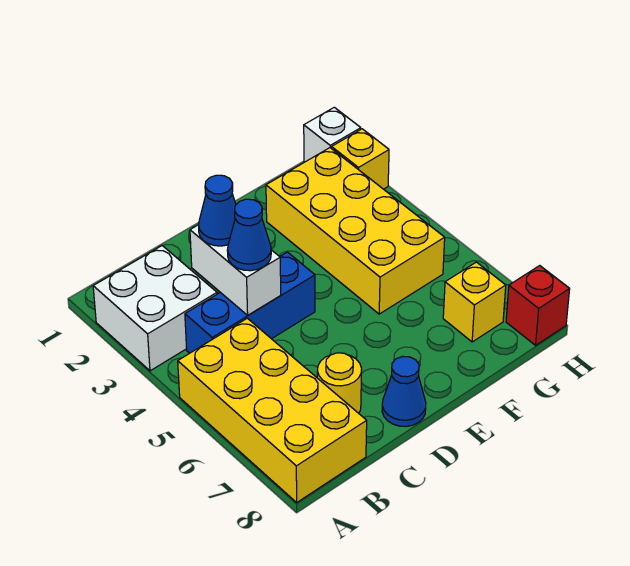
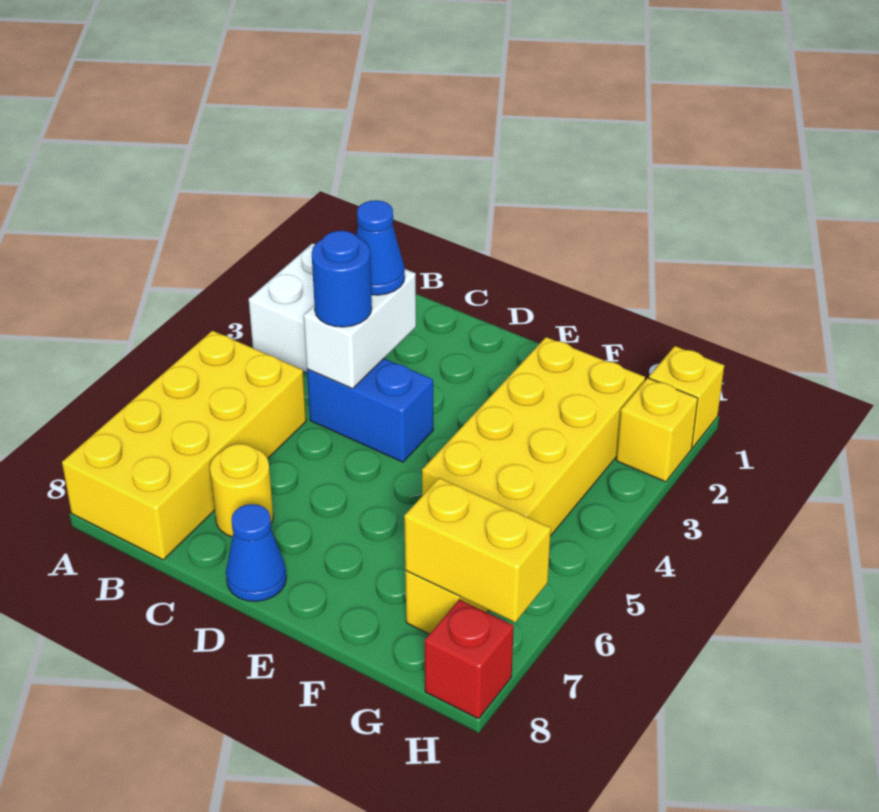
blue brick B4:D4 level 1 -> blue brick C4:D4 level 1
blue cone C4 level 3 -> blue round brick C4 level 3
none -> yellow brick G7:H7 level 2
white brick H1 level 1 -> yellow brick H1 level 1

